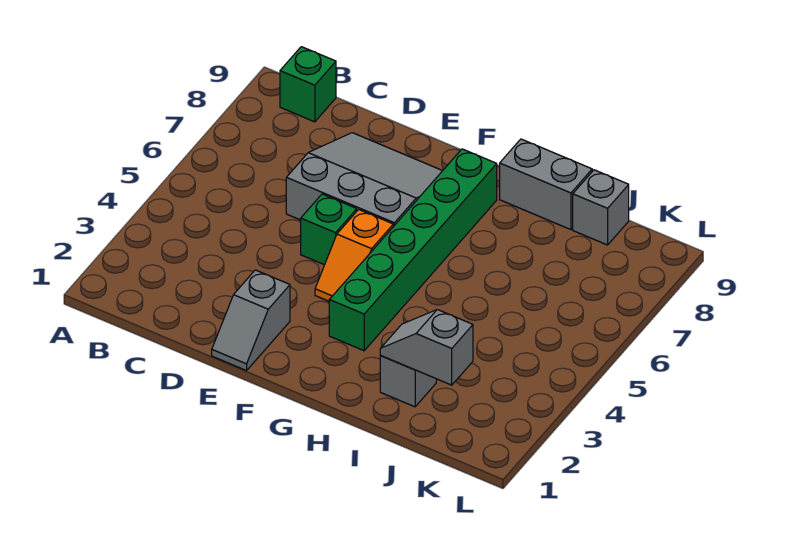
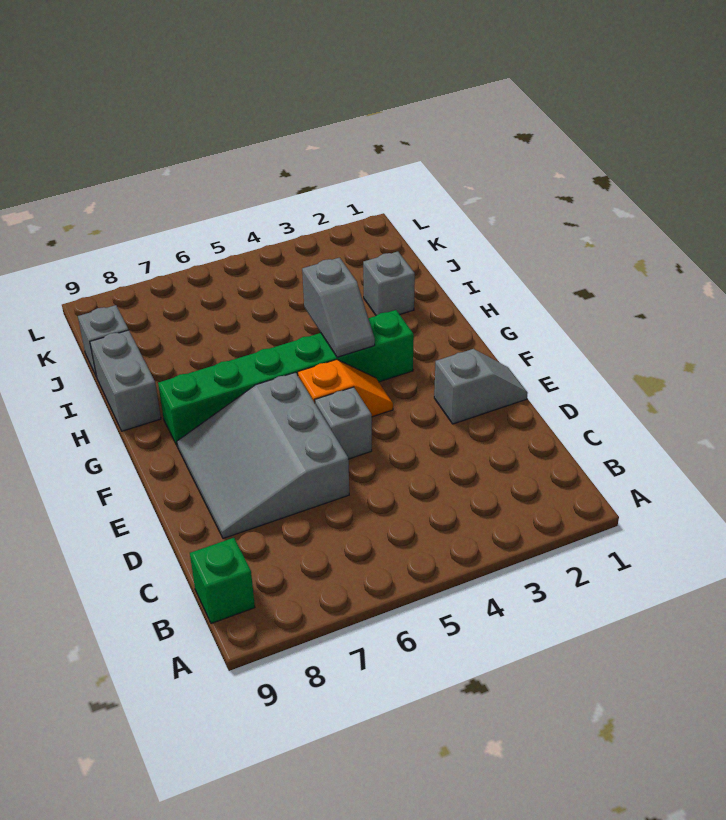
green brick E5 level 1 -> grey brick E5 level 1
grey slope I2:J2 level 2 top J -> grey slope G4:H4 level 2 top H

